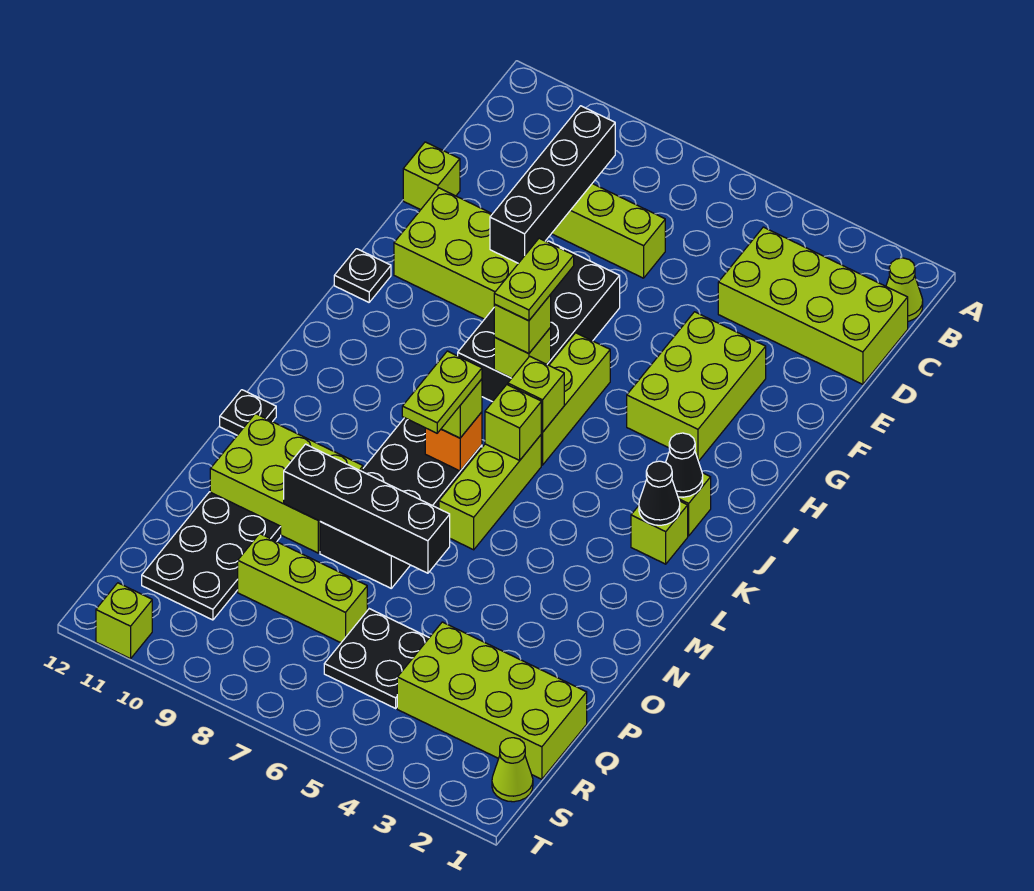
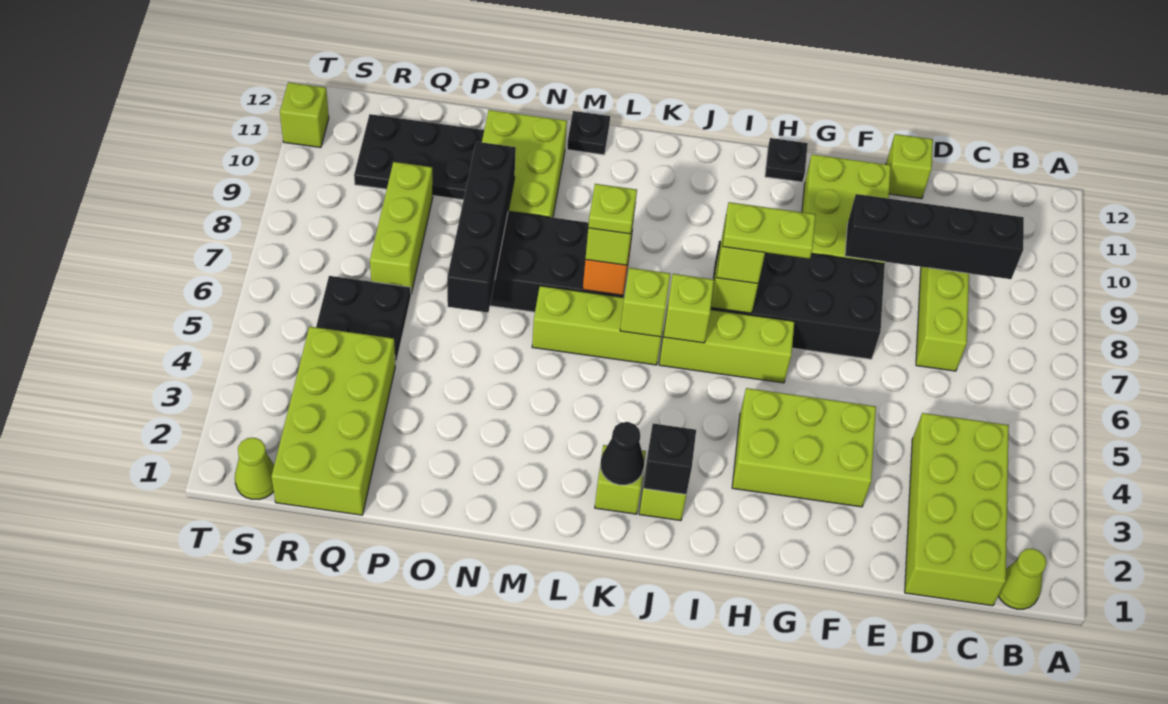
black cone J2 level 2 -> black brick J2 level 2
lime plate L7:M7 level 4 -> lime plate L7 level 4

